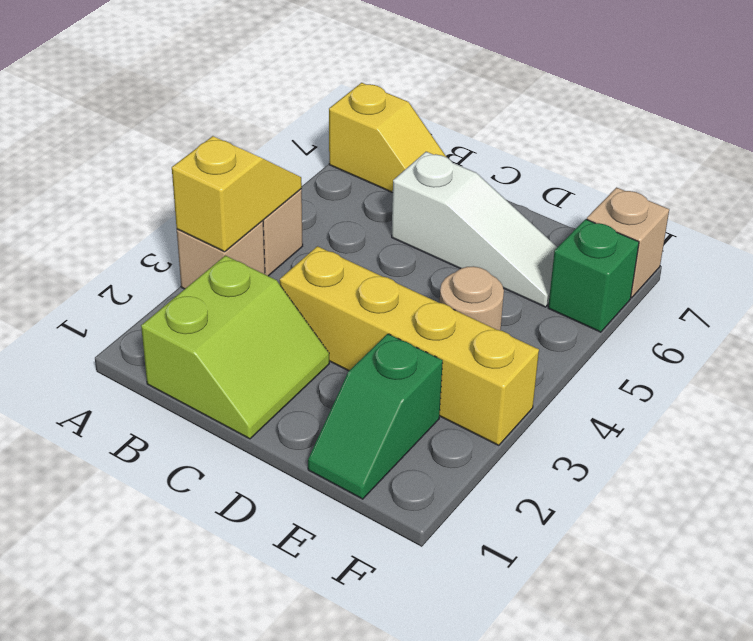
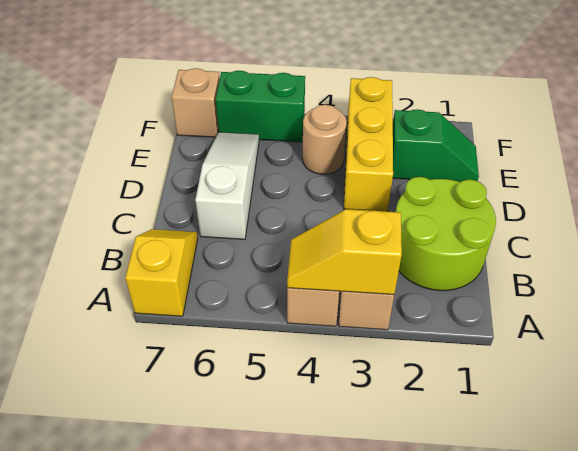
lime slope B1:C2 level 1 top B -> lime round brick B1:C2 level 1
yellow brick C3:F3 level 1 -> yellow brick D3:F3 level 1
green brick F6 level 1 -> green brick F5:F6 level 1

